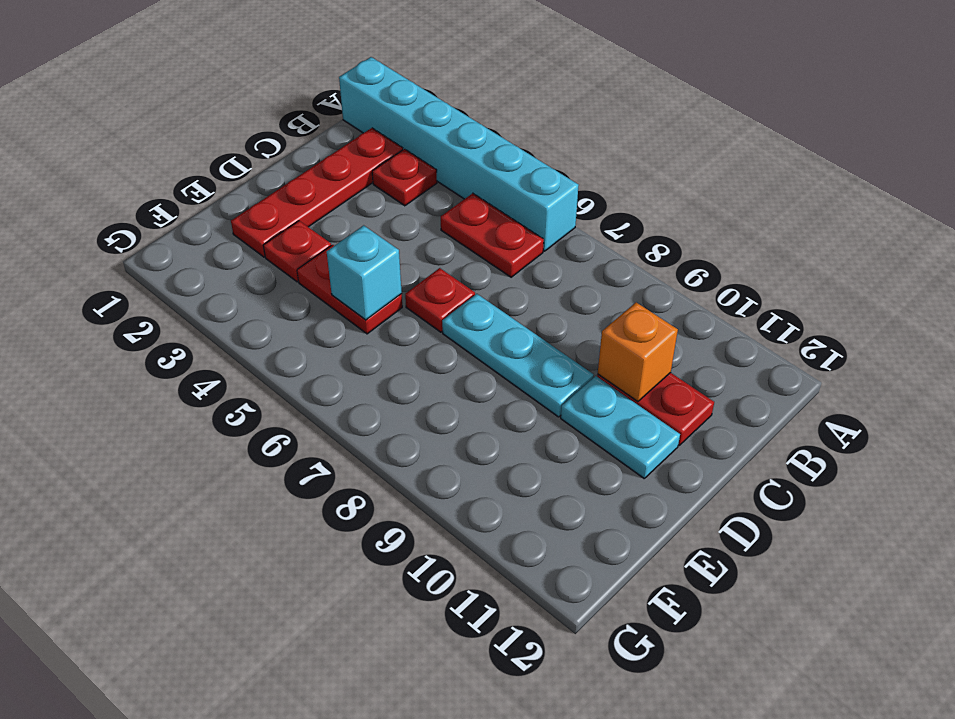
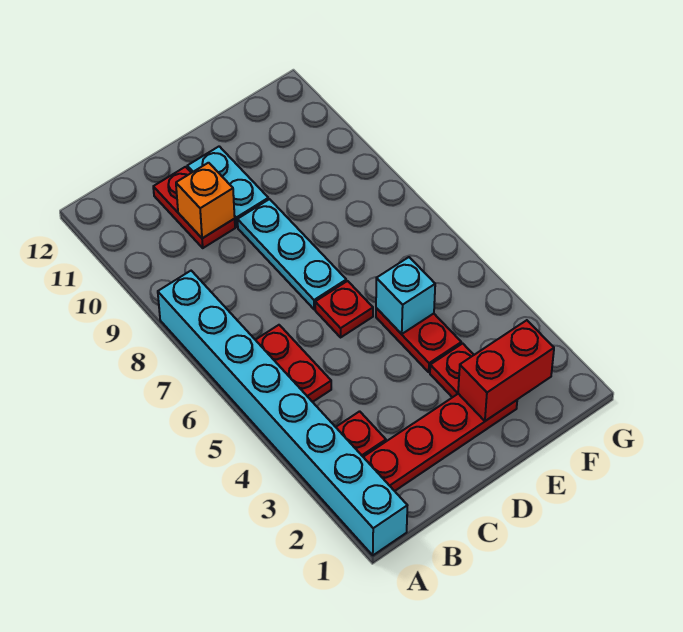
cyan brick A1:A6 level 1 -> cyan brick A1:A8 level 1
none -> red brick E2:F2 level 2

